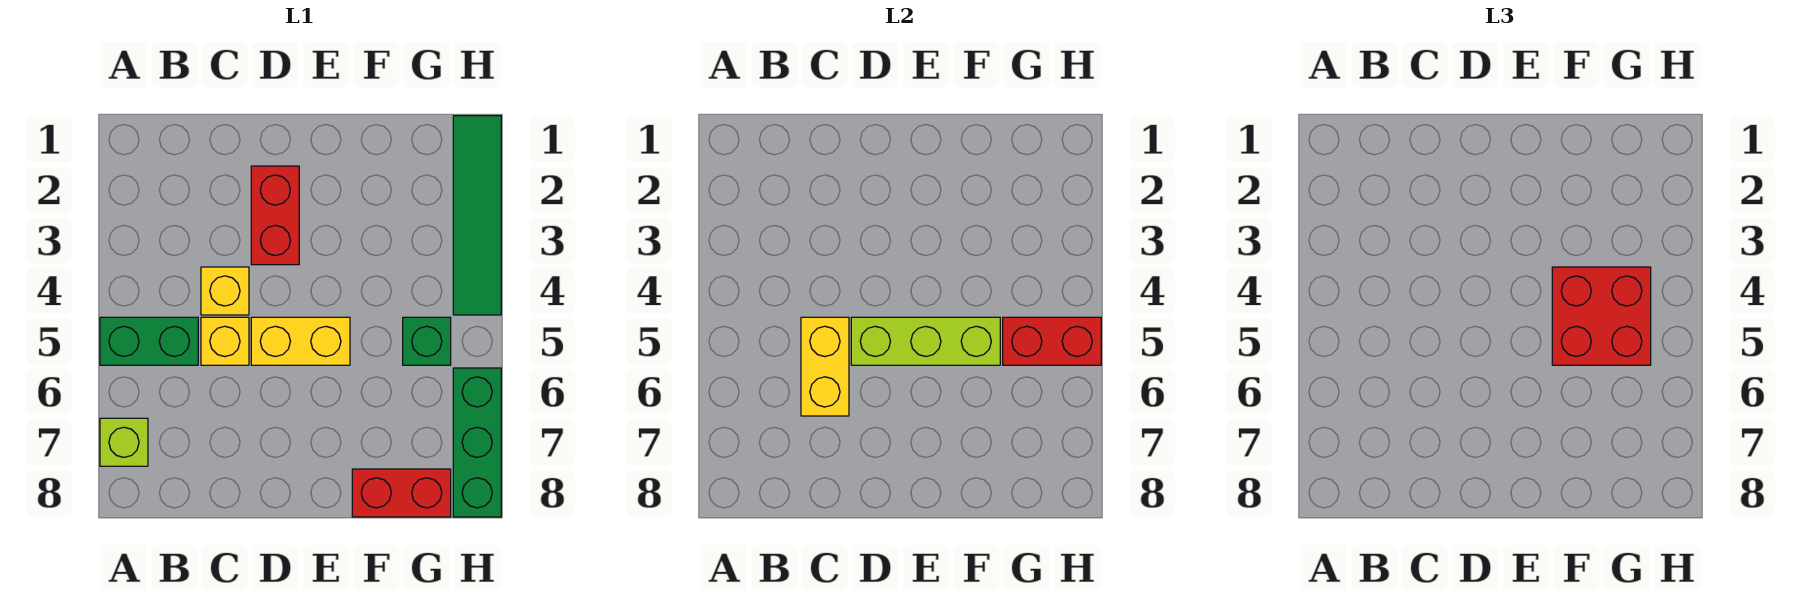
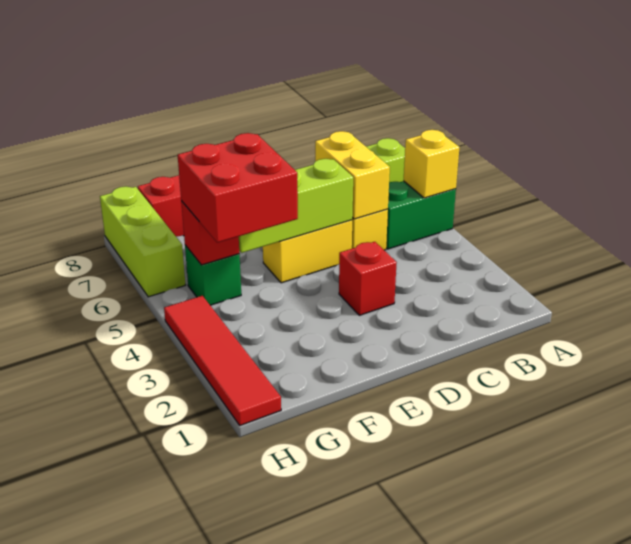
yellow brick C4 level 1 -> yellow brick A5 level 2
red brick D2:D3 level 1 -> red brick D3 level 1
red brick G5:H5 level 2 -> red brick G5 level 2
green tile H1:H4 level 1 -> red tile H1:H4 level 1
green brick H6:H8 level 1 -> lime brick H6:H8 level 1

